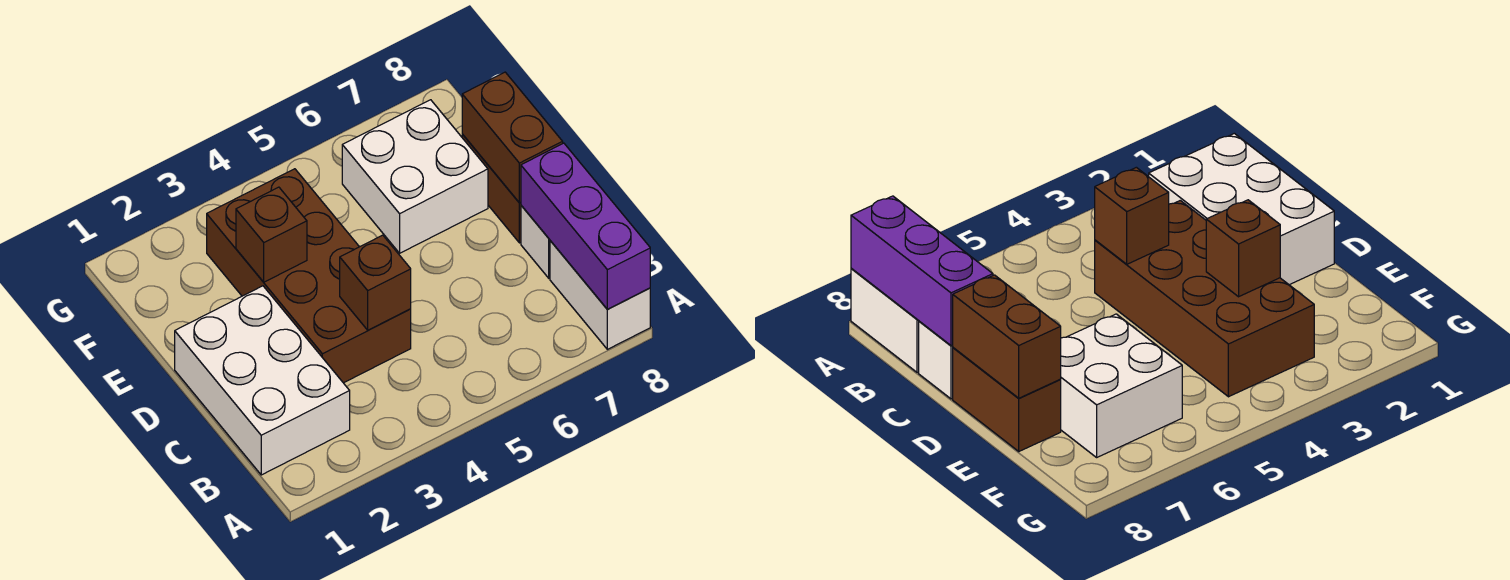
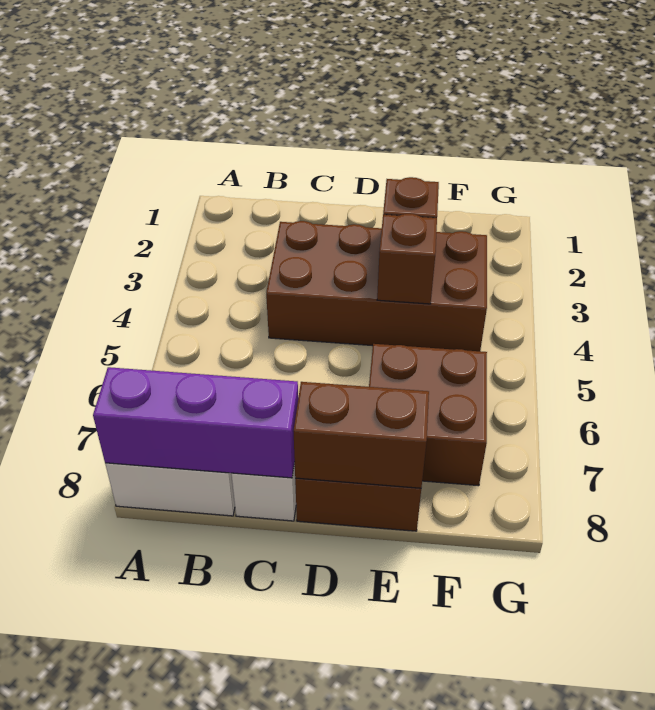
white brick B1:D2 level 1 -> none
brown brick C4 level 2 -> brown brick E4 level 2
white brick E6:F7 level 1 -> brown brick E6:F7 level 1

